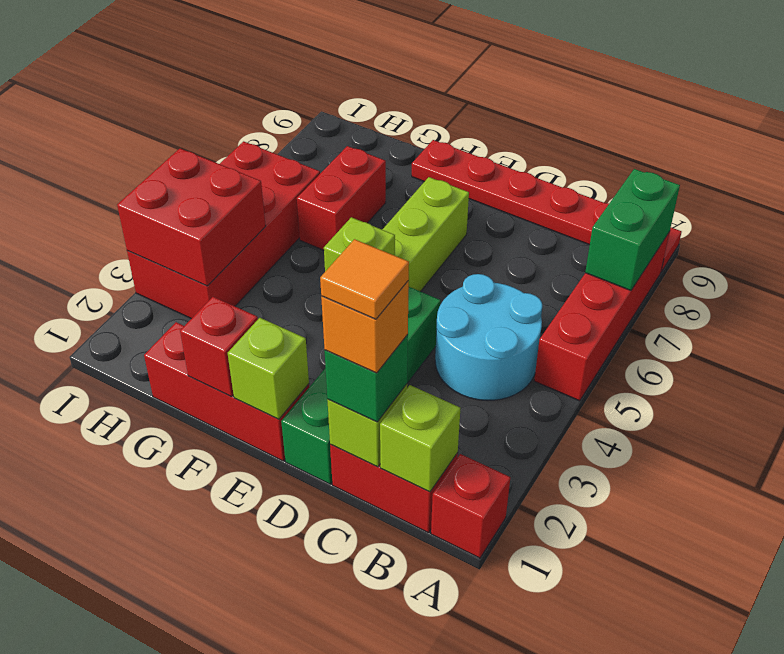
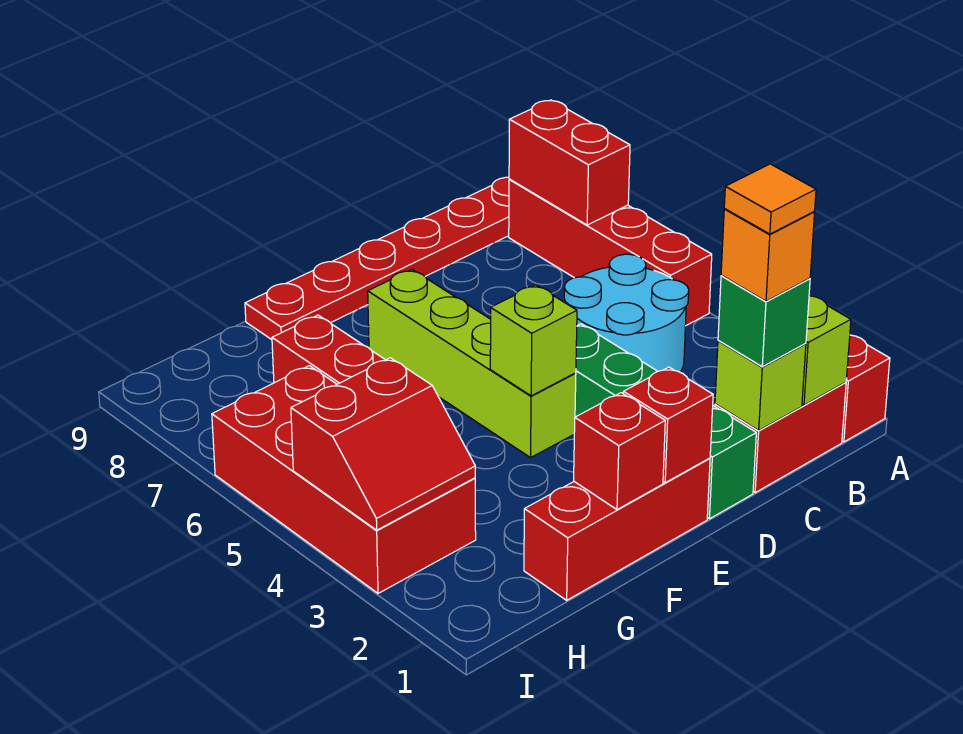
green brick A7:A8 level 2 -> red brick A7:A8 level 2
lime brick E1 level 2 -> red brick E1 level 2
red brick H3:I4 level 2 -> red slope H3:I4 level 2 top 4

